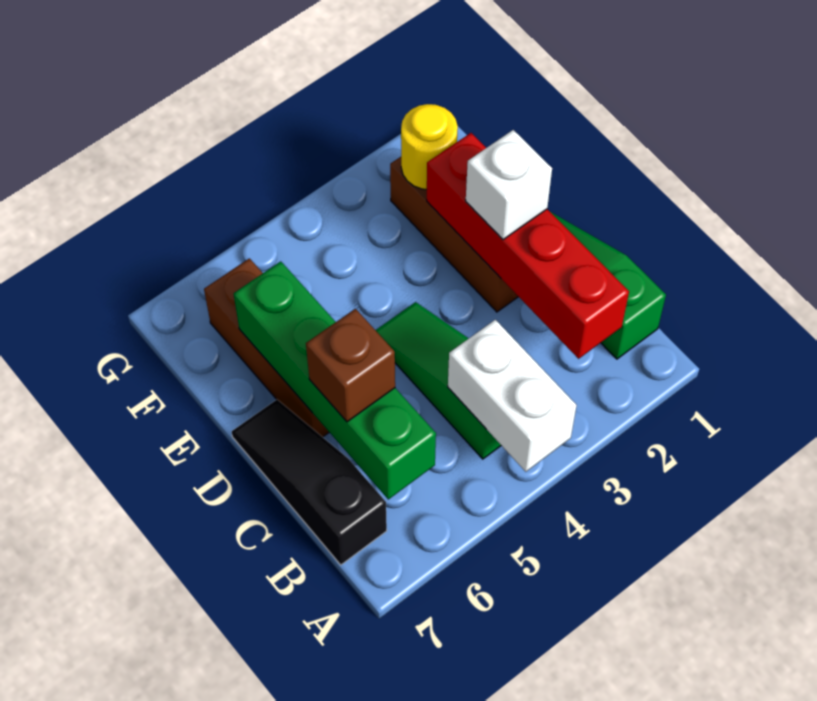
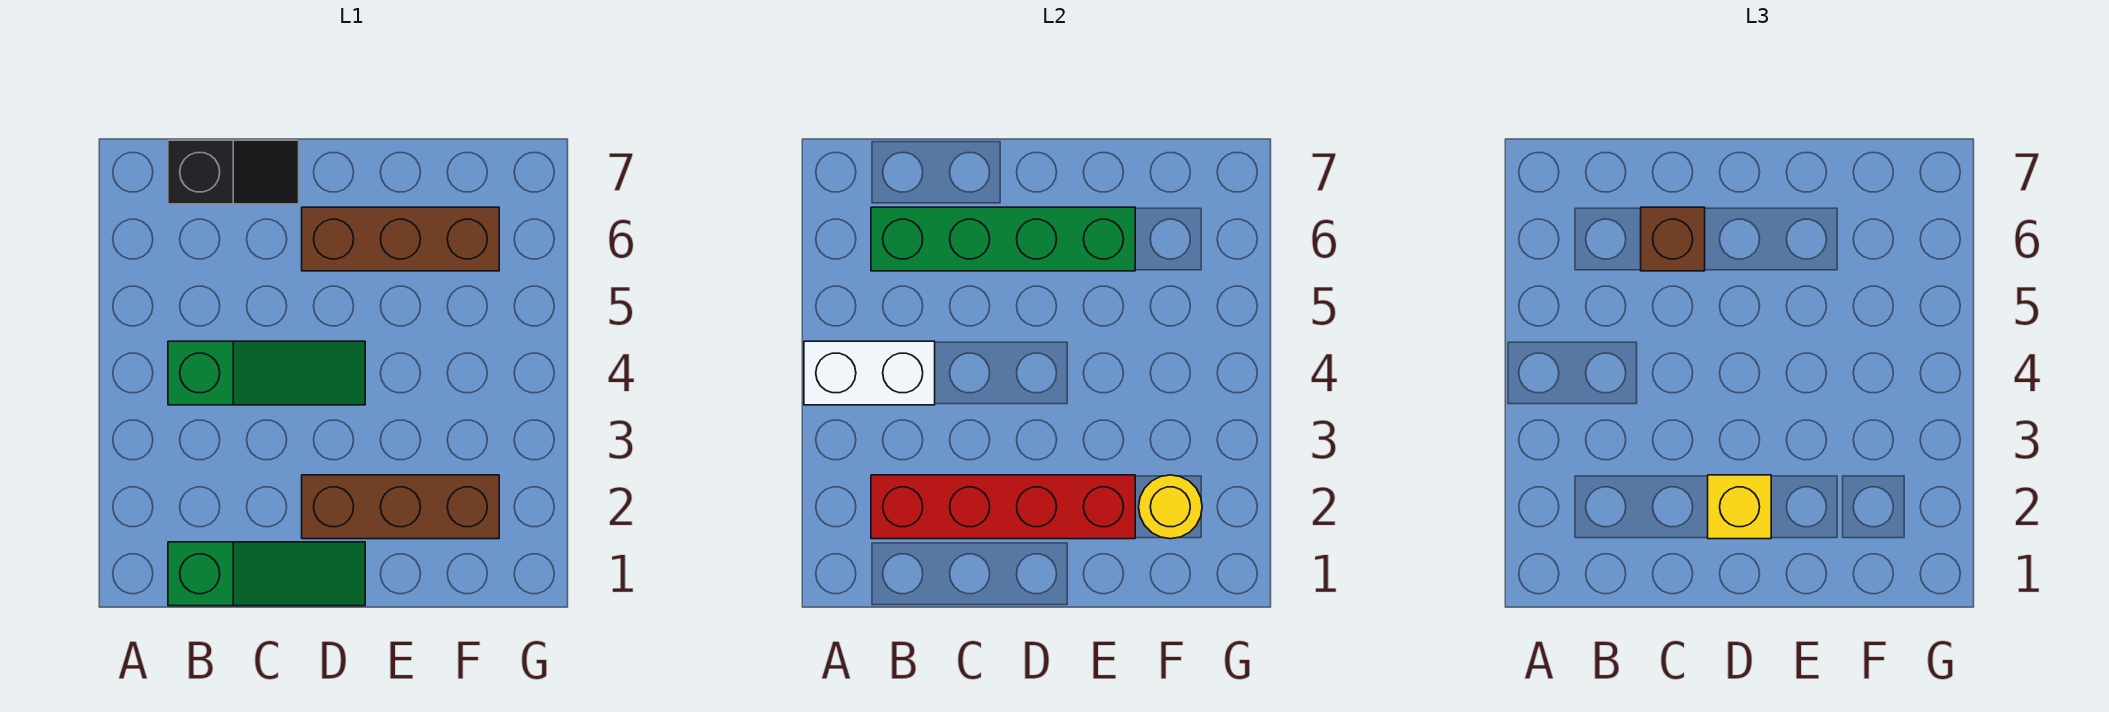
black slope B7:D7 level 1 top B -> black slope B7:C7 level 1 top B
white brick D2 level 3 -> yellow brick D2 level 3

